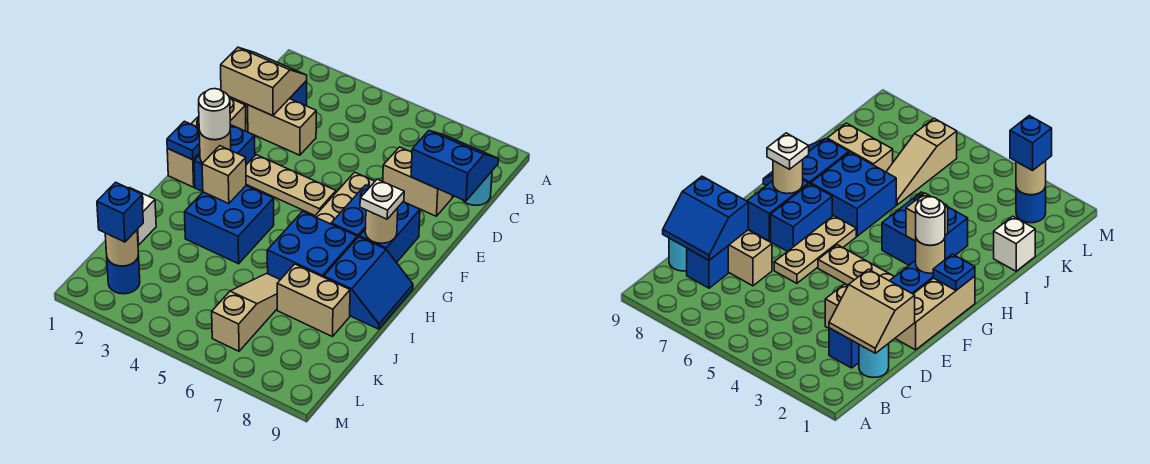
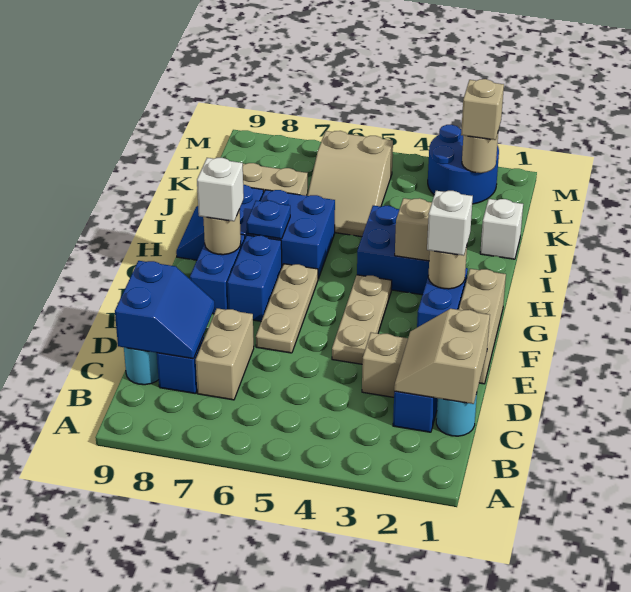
tan slope C1:D2 level 2 top D -> tan slope C1:D2 level 2 top 1
blue slope C8:D9 level 2 top D -> blue slope C8:D9 level 2 top 9
tan brick D7:D8 level 1 -> tan brick C7:D7 level 1
tan plate F3:F5 level 1 -> tan plate E4:G4 level 1
blue plate G1 level 2 -> blue plate H7 level 2
white round brick G2 level 3 -> white brick G2 level 3
white plate G8 level 3 -> white brick G8 level 3
tan slope J6:L6 level 1 top L -> tan slope J5:L6 level 1 top L
blue round brick L2 level 1 -> blue round brick L2:M3 level 1
blue brick L2 level 3 -> tan brick L2 level 3

